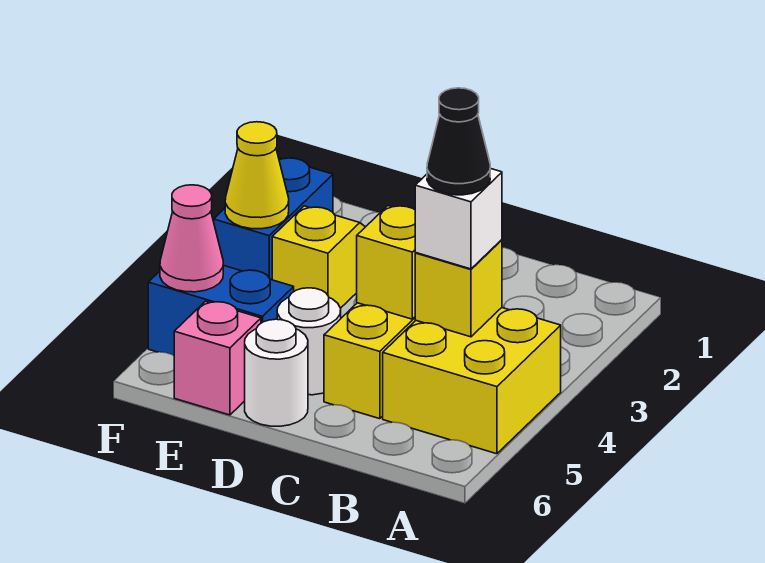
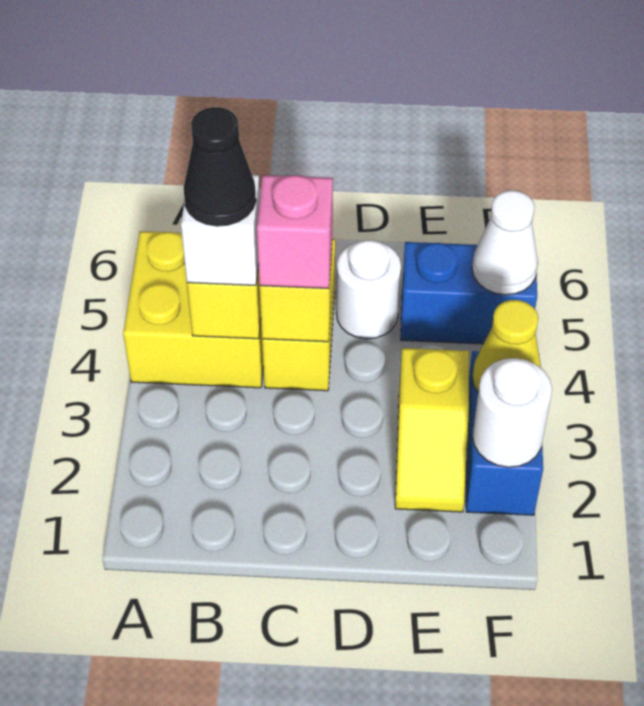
white round brick D6 level 1 -> white round brick F2 level 2
pink brick E6 level 1 -> pink brick C4 level 3
pink cone F5 level 2 -> white cone F5 level 2

